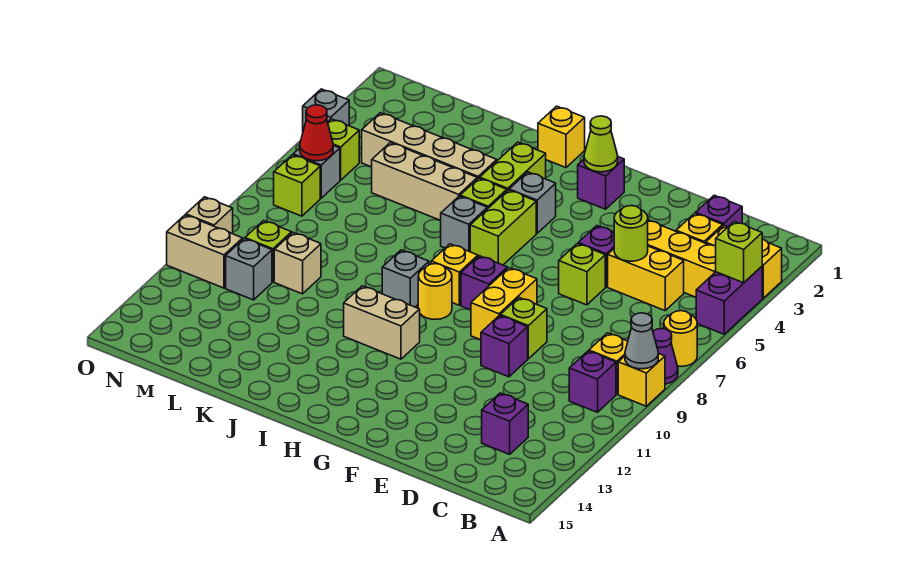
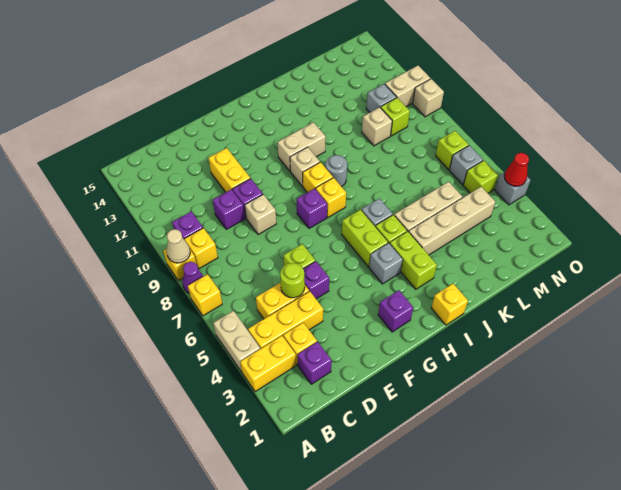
purple brick A4:A5 level 1 -> tan brick A4:A5 level 1
lime brick A4 level 2 -> none
yellow round brick A7 level 1 -> yellow brick A7 level 1
grey cone A9 level 2 -> tan cone A9 level 2
purple brick C13 level 1 -> purple brick D10 level 1
lime brick E9 level 1 -> tan brick E9 level 1
yellow brick F8:F9 level 1 -> yellow brick E11:E12 level 1
lime cone G2 level 2 -> none
yellow round brick H9 level 1 -> yellow brick H9 level 1
none -> tan brick H10 level 1
grey brick I9 level 1 -> grey round brick I9 level 1
red cone N6 level 2 -> red cone O4 level 2

